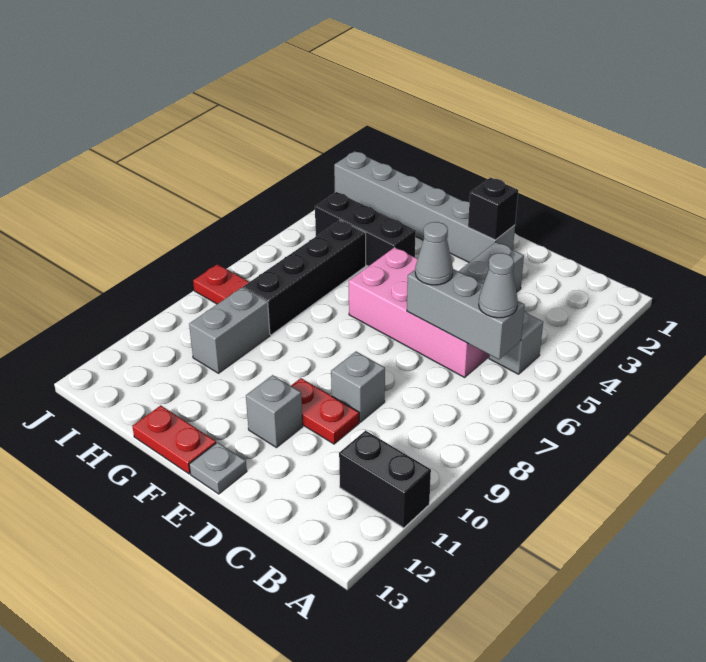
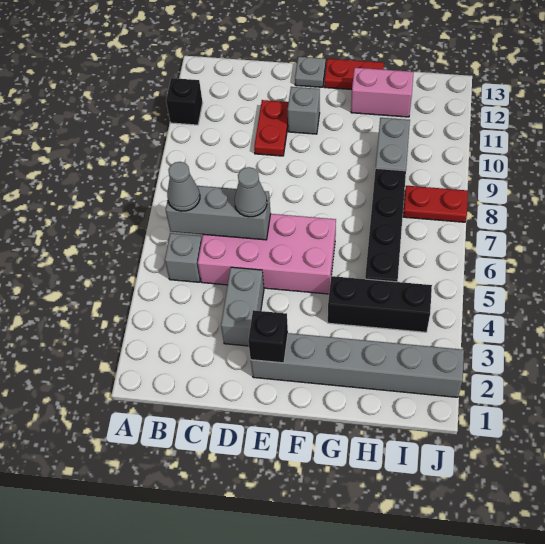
black brick A11:B11 level 1 -> black brick A11 level 1
grey brick D9 level 1 -> none
red plate D10:E10 level 1 -> red plate D10:D11 level 1
none -> pink brick G12:H12 level 1

